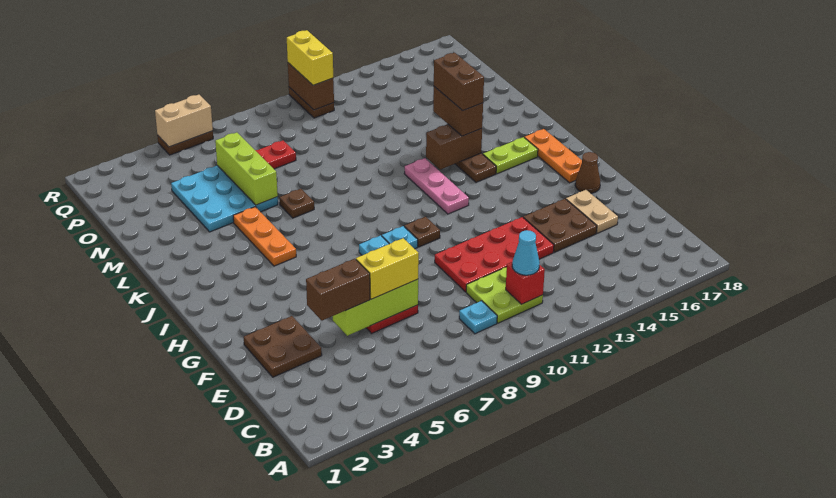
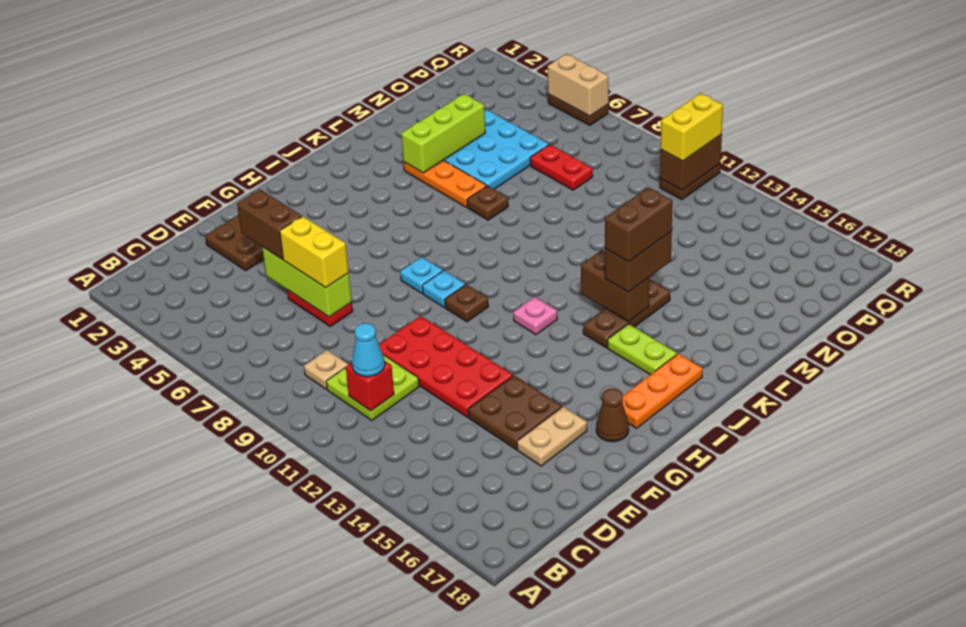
cyan plate C9 level 1 -> tan plate C9 level 1
pink plate I12:K12 level 1 -> pink plate I12 level 1
orange plate J5:L5 level 1 -> orange plate L4:L6 level 1
lime brick M6:O6 level 2 -> lime brick L4:N4 level 2

